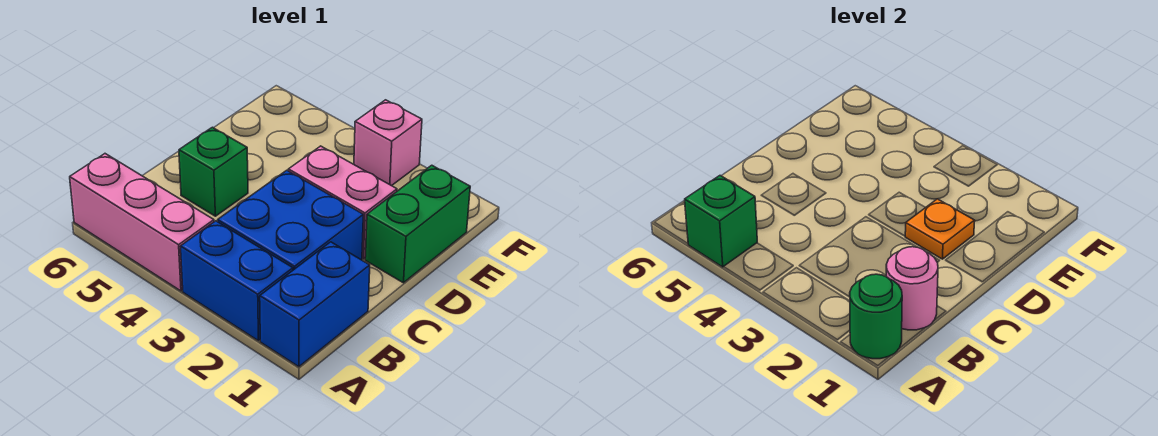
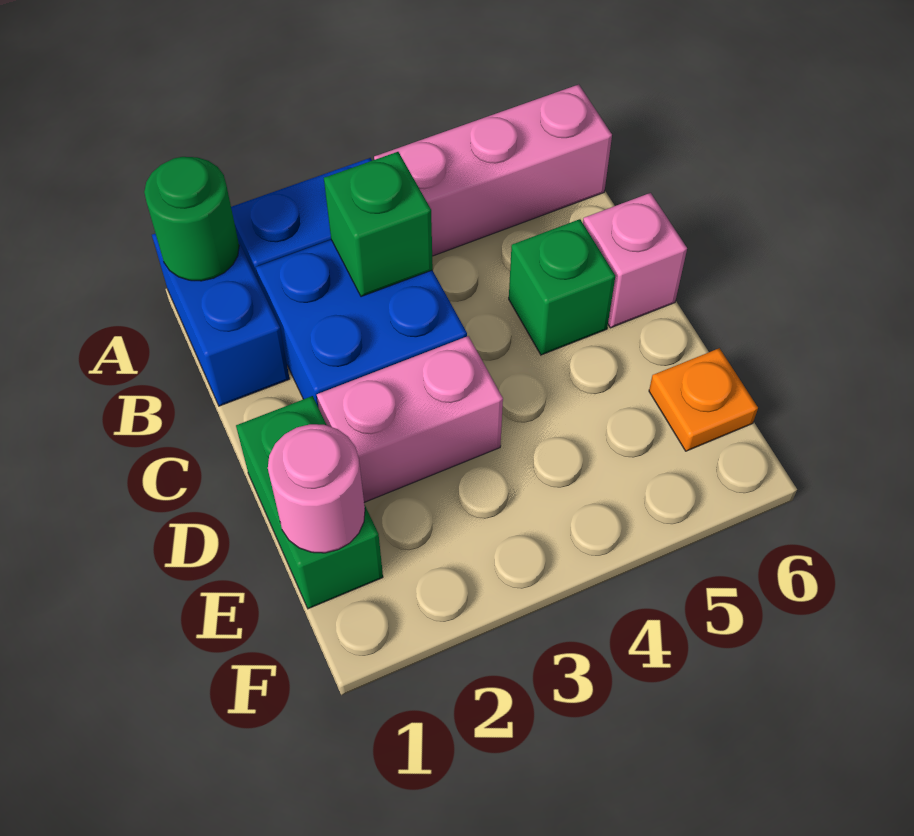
green brick A5 level 2 -> green brick B3 level 2
pink round brick B1 level 2 -> pink round brick E1 level 2
orange plate D2 level 2 -> orange plate E6 level 1
pink brick F3 level 1 -> pink brick C6 level 1

